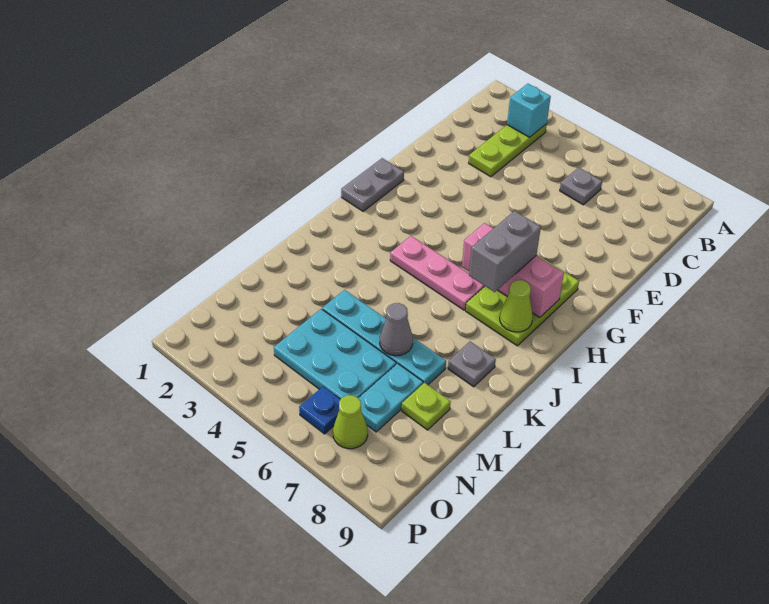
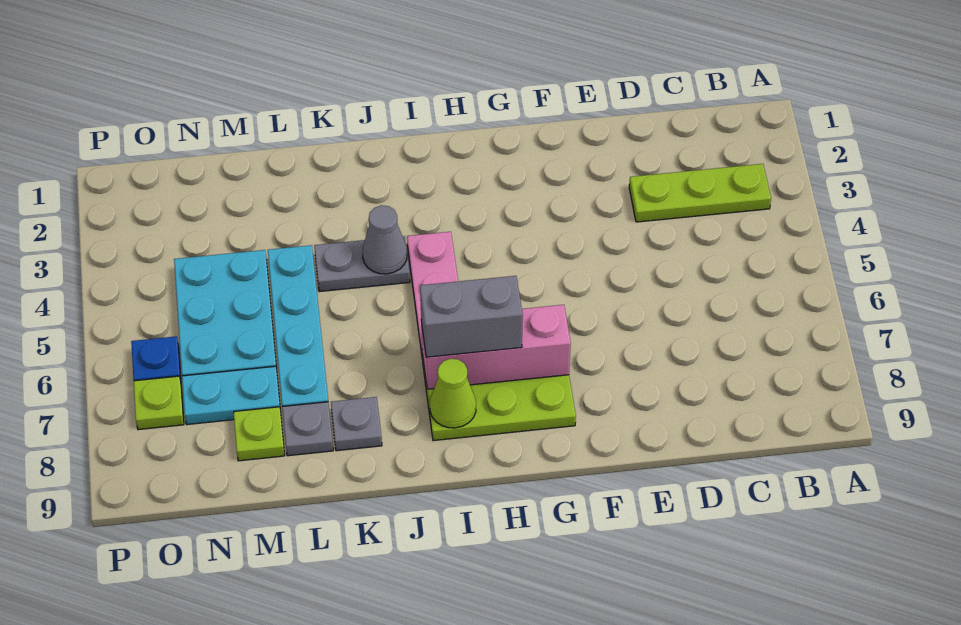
cyan brick B3 level 2 -> none
grey plate C6 level 1 -> grey plate L8 level 1
grey plate G1:H1 level 1 -> grey plate J4:K4 level 1
pink brick H6:H8 level 2 -> pink brick G7:I7 level 2
grey cone L6 level 2 -> grey cone J4 level 2
lime cone O7 level 1 -> lime plate O7 level 1

